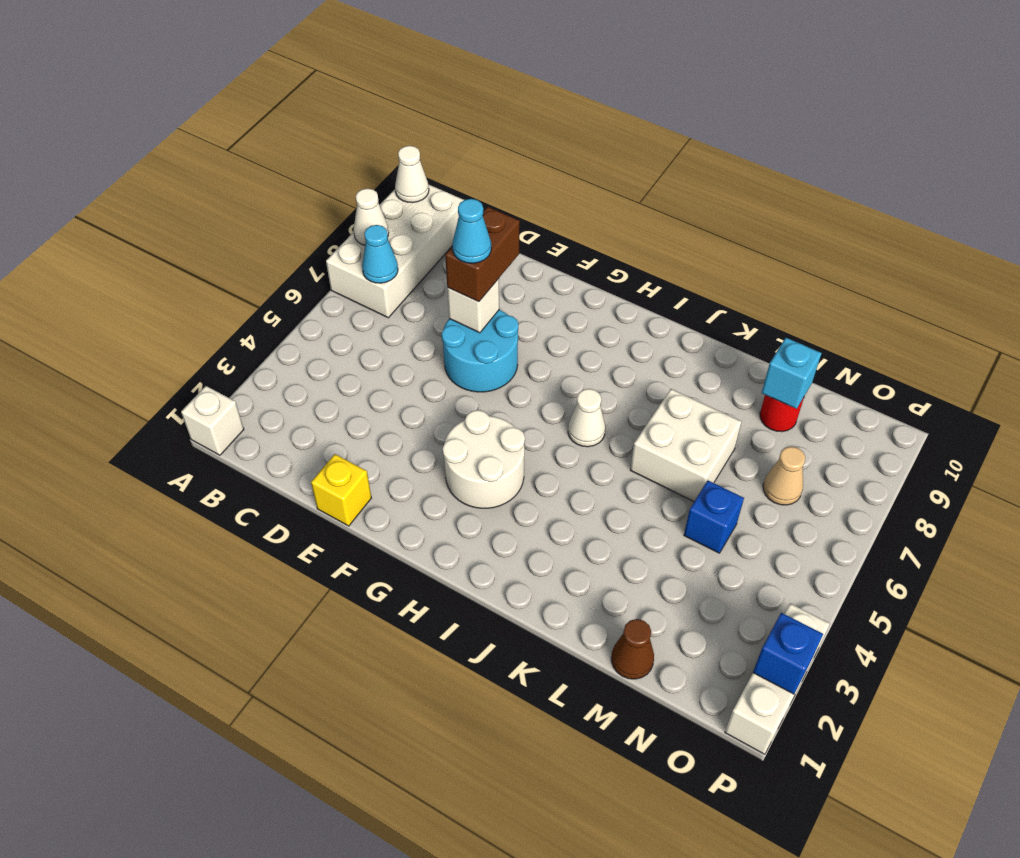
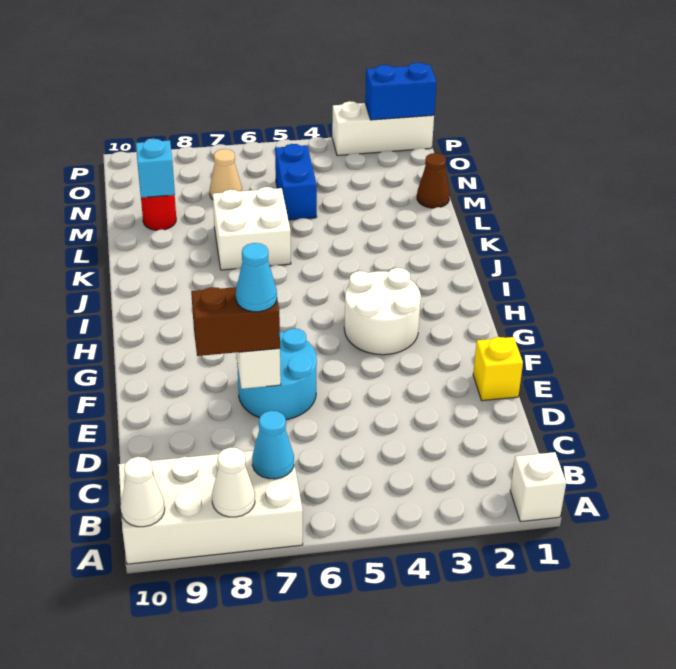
white cone I6 level 1 -> none
blue brick M5 level 1 -> blue brick M5:N5 level 1
blue brick P2 level 2 -> blue brick P1:P2 level 2

